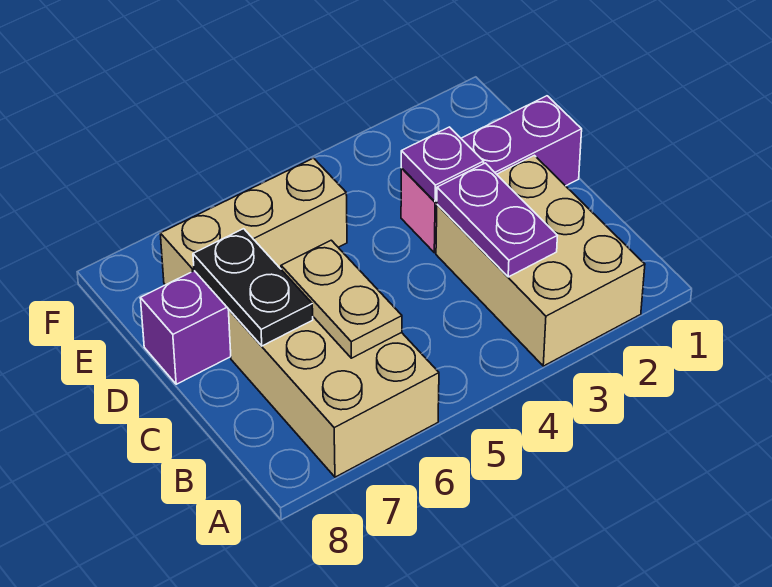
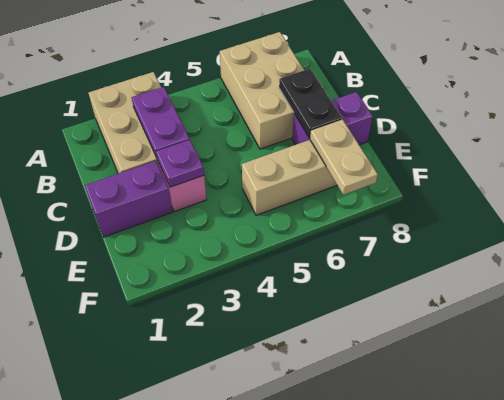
tan plate B6:C6 level 2 -> tan plate E7:F7 level 2

